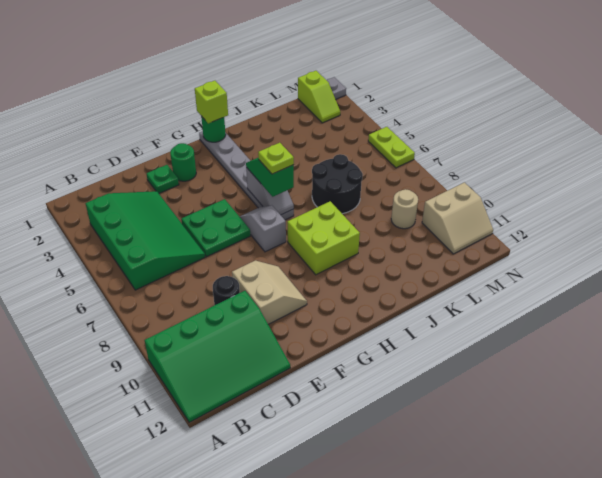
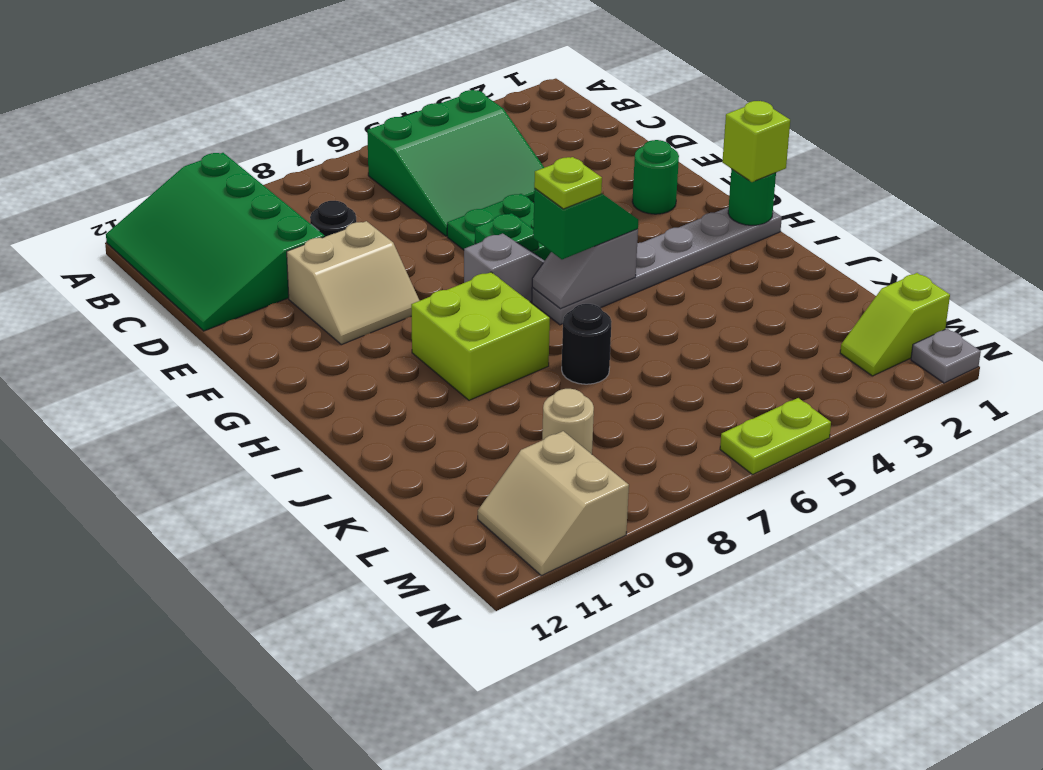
green slope B3:D6 level 1 top B -> green slope B4:D6 level 1 top B
green plate E2 level 1 -> green plate F6 level 2
black round brick J6:K7 level 1 -> black round brick J7 level 1

